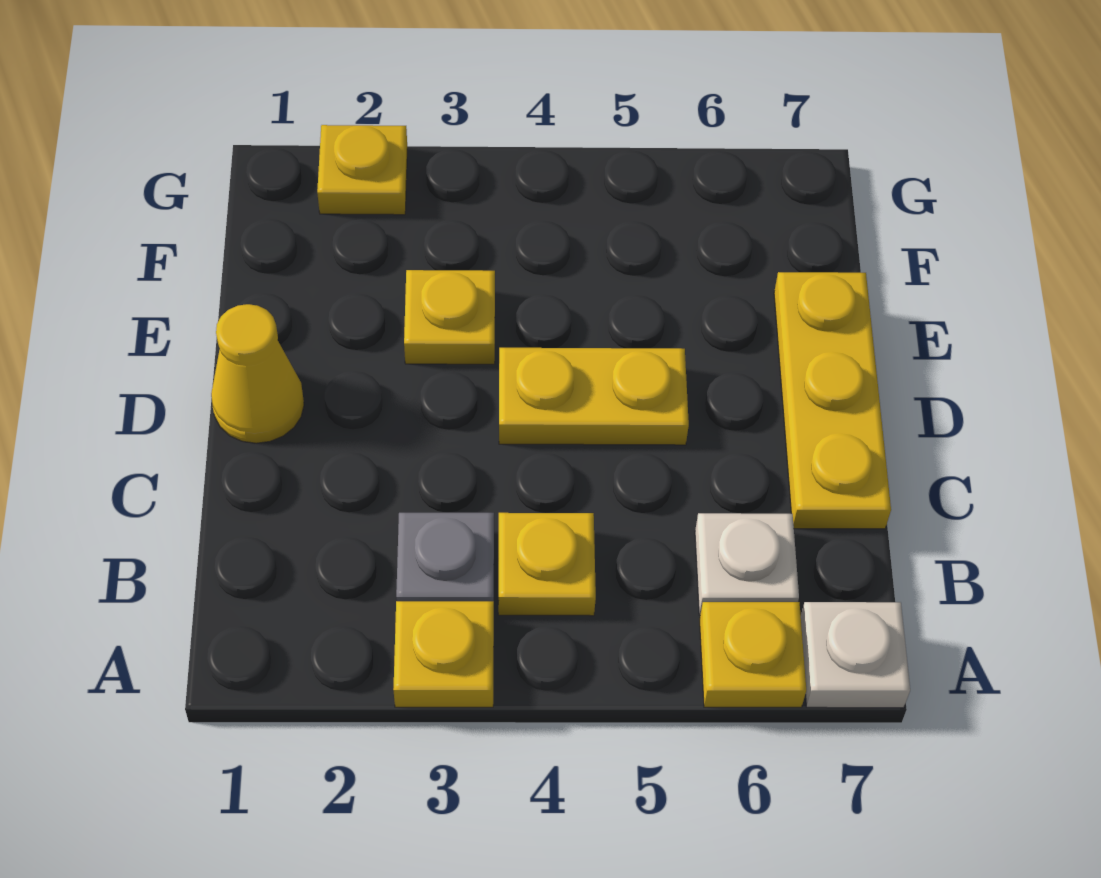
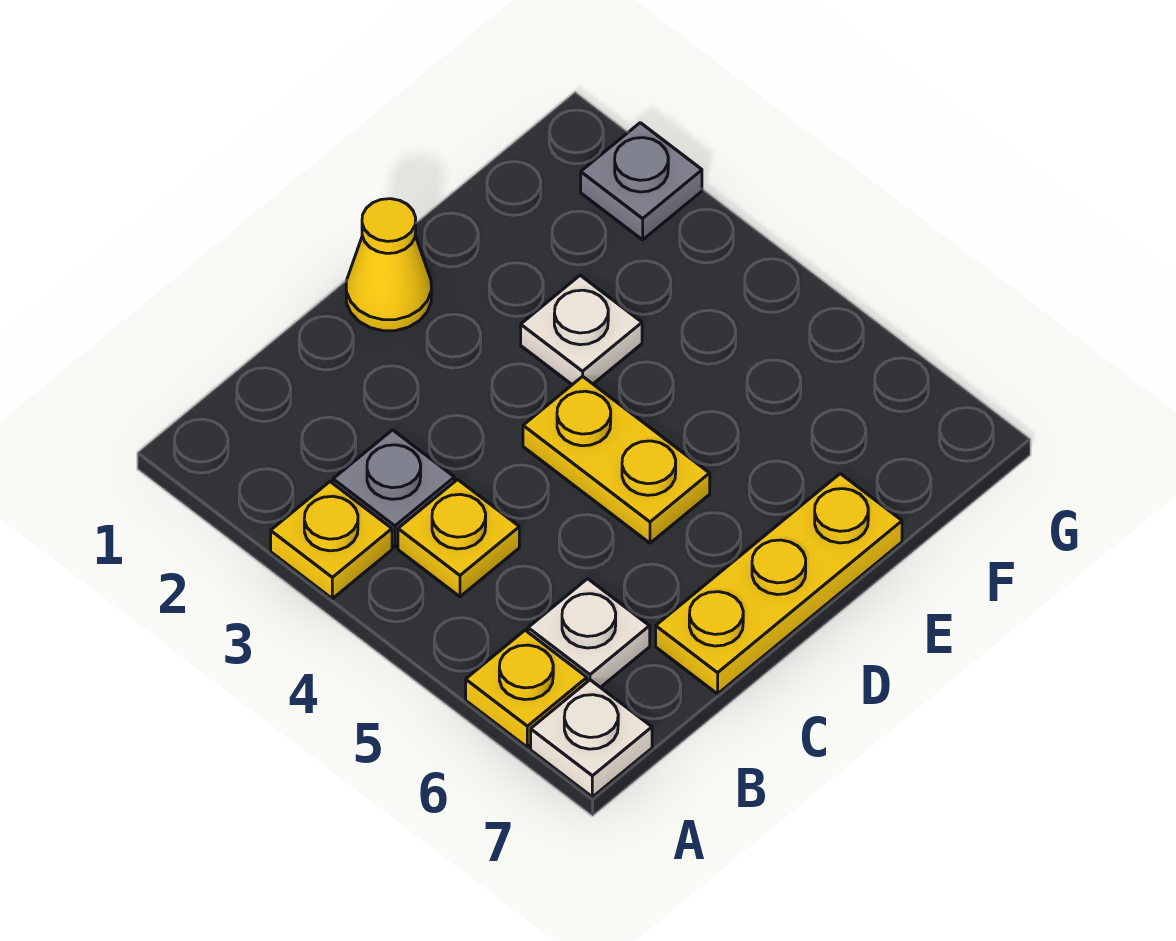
yellow plate E3 level 1 -> white plate E3 level 1
yellow plate G2 level 1 -> grey plate G2 level 1

